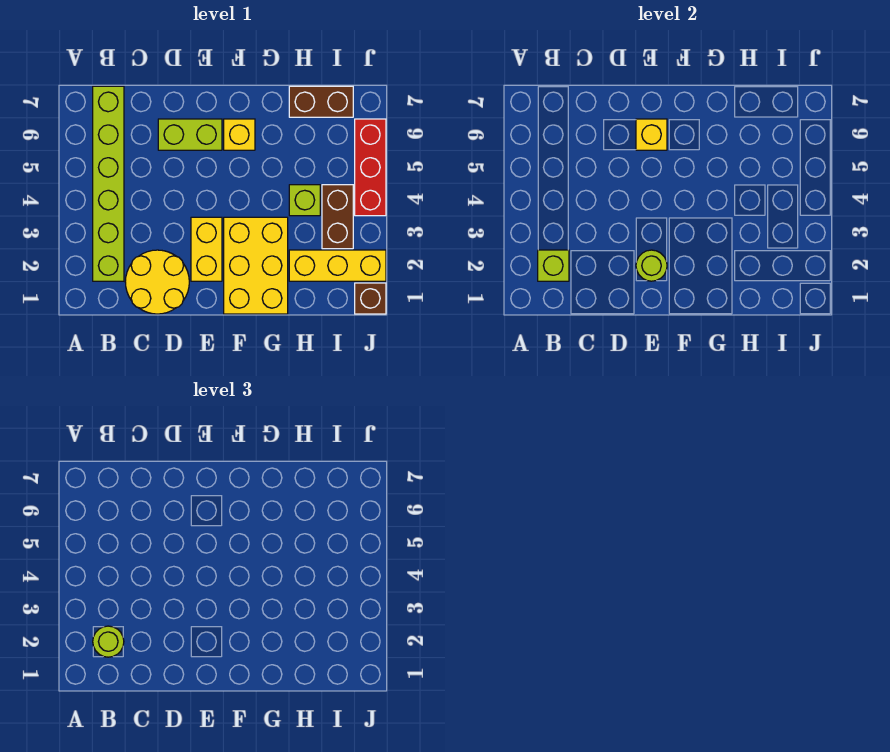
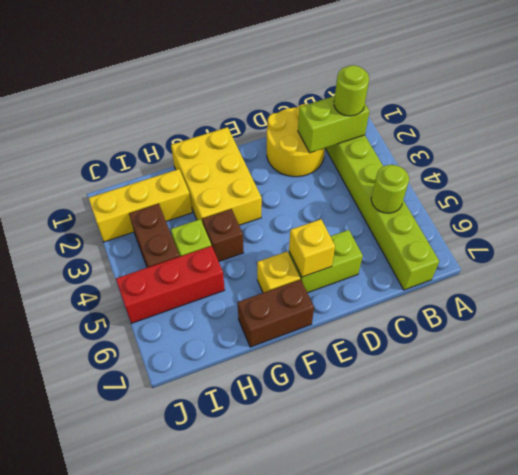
lime brick B2 level 2 -> lime brick B2:C2 level 2
yellow brick E2:E3 level 1 -> none
lime round brick E2 level 2 -> lime round brick B5 level 2
brown brick H7:I7 level 1 -> brown brick F7:G7 level 1
brown brick J1 level 1 -> brown brick G4 level 1
red brick J4:J6 level 1 -> red brick H5:J5 level 1

